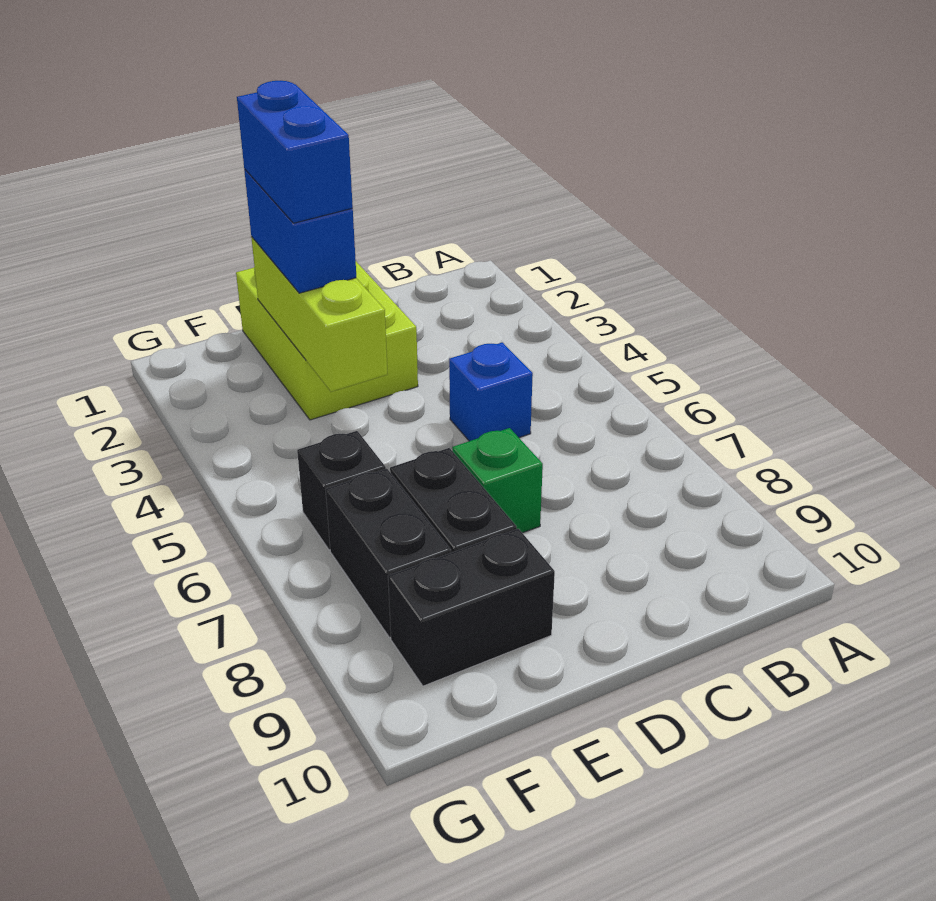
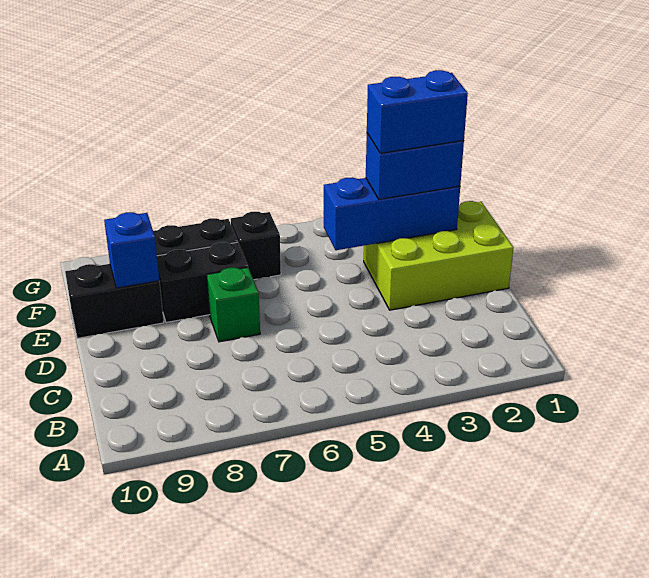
blue brick C5 level 1 -> blue brick E9 level 2
lime brick E2:E4 level 2 -> blue brick E2:E4 level 2
black brick E9:F9 level 1 -> black brick E9:E10 level 1

